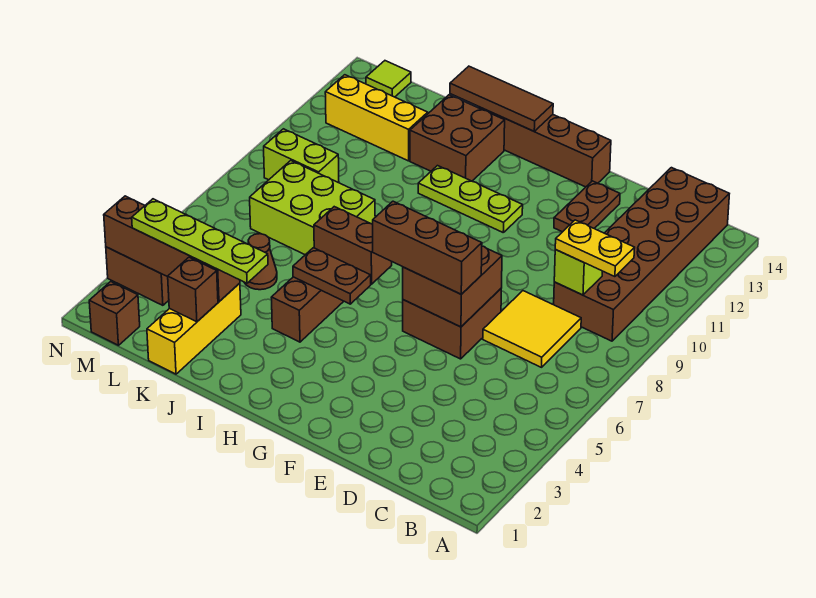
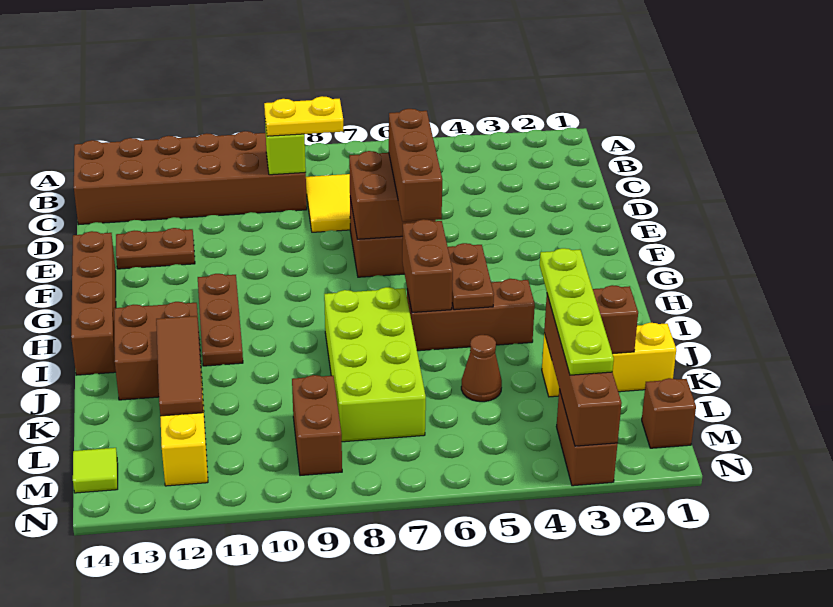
yellow plate B9:C9 level 3 -> yellow plate C8:C9 level 3
lime plate G11:I11 level 1 -> brown plate G11:I11 level 1
brown tile H14:J14 level 2 -> brown tile J12:L12 level 2
lime brick J7:L8 level 1 -> lime brick I7:L8 level 1
lime brick L9:M9 level 1 -> brown brick L9:M9 level 1

